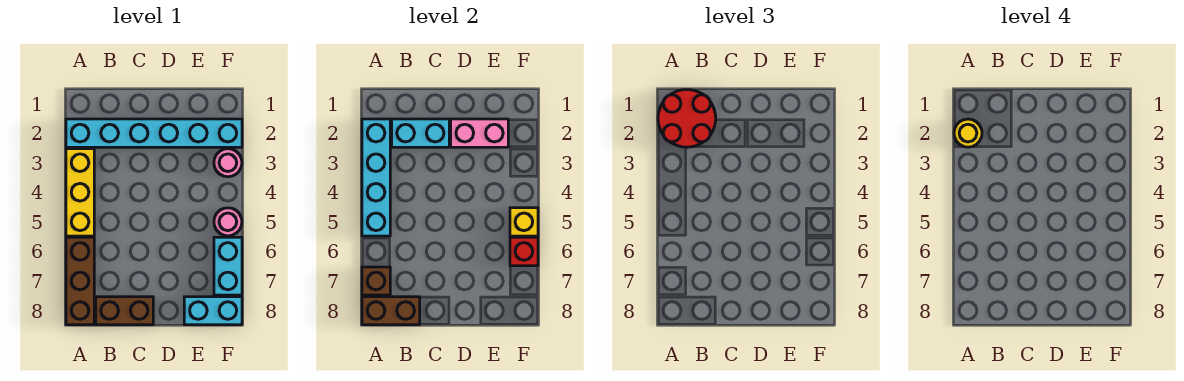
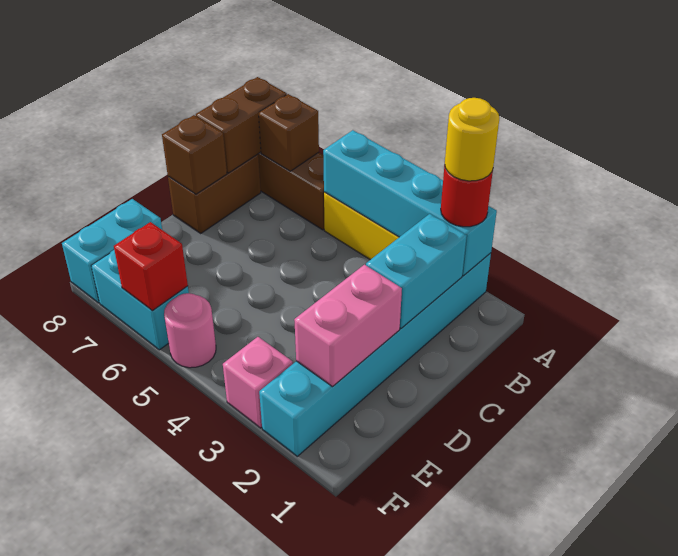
red round brick A1:B2 level 3 -> red round brick A2 level 3
none -> brown brick C8 level 2
pink round brick F3 level 1 -> pink brick F3 level 1
yellow brick F5 level 2 -> none

